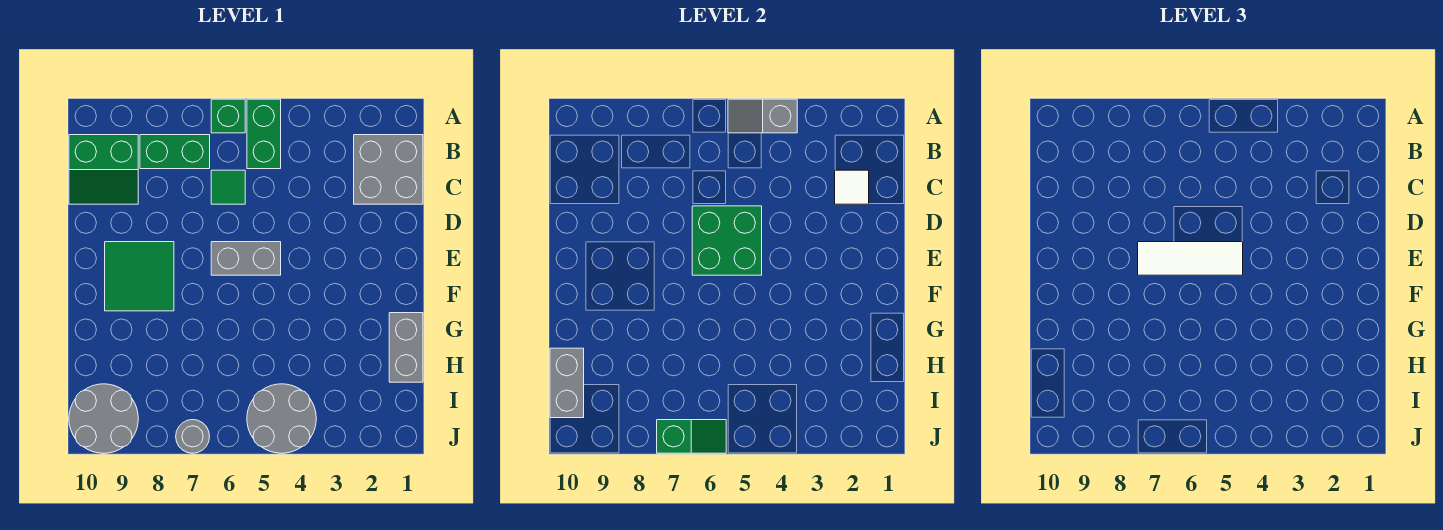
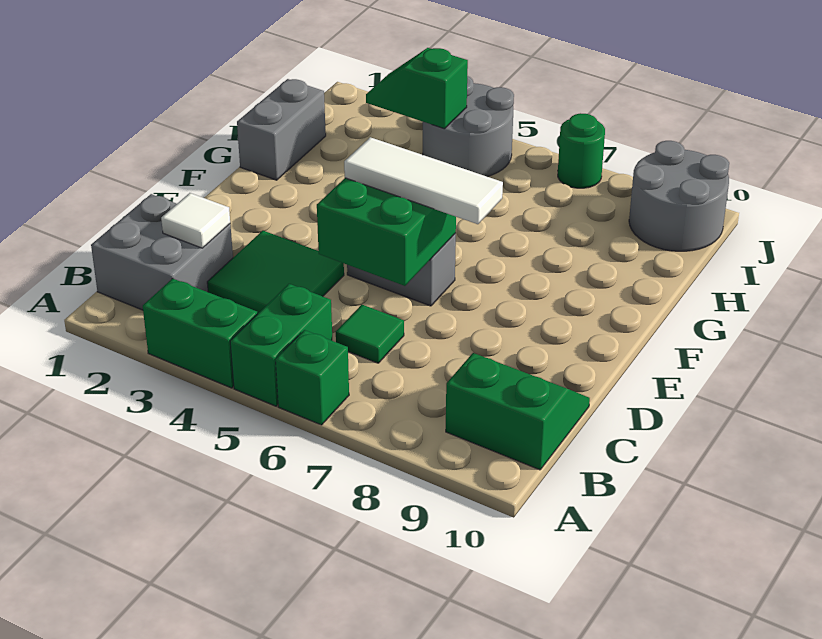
grey slope A4:A5 level 2 top 4 -> none
green brick B7:B8 level 1 -> green brick A3:A4 level 1
green tile E8:F9 level 1 -> green tile C3:D4 level 1
grey brick H10:I10 level 2 -> none
green slope J6:J7 level 2 top 7 -> green slope I3:I4 level 2 top 4
grey round brick J7 level 1 -> green round brick J7 level 1

